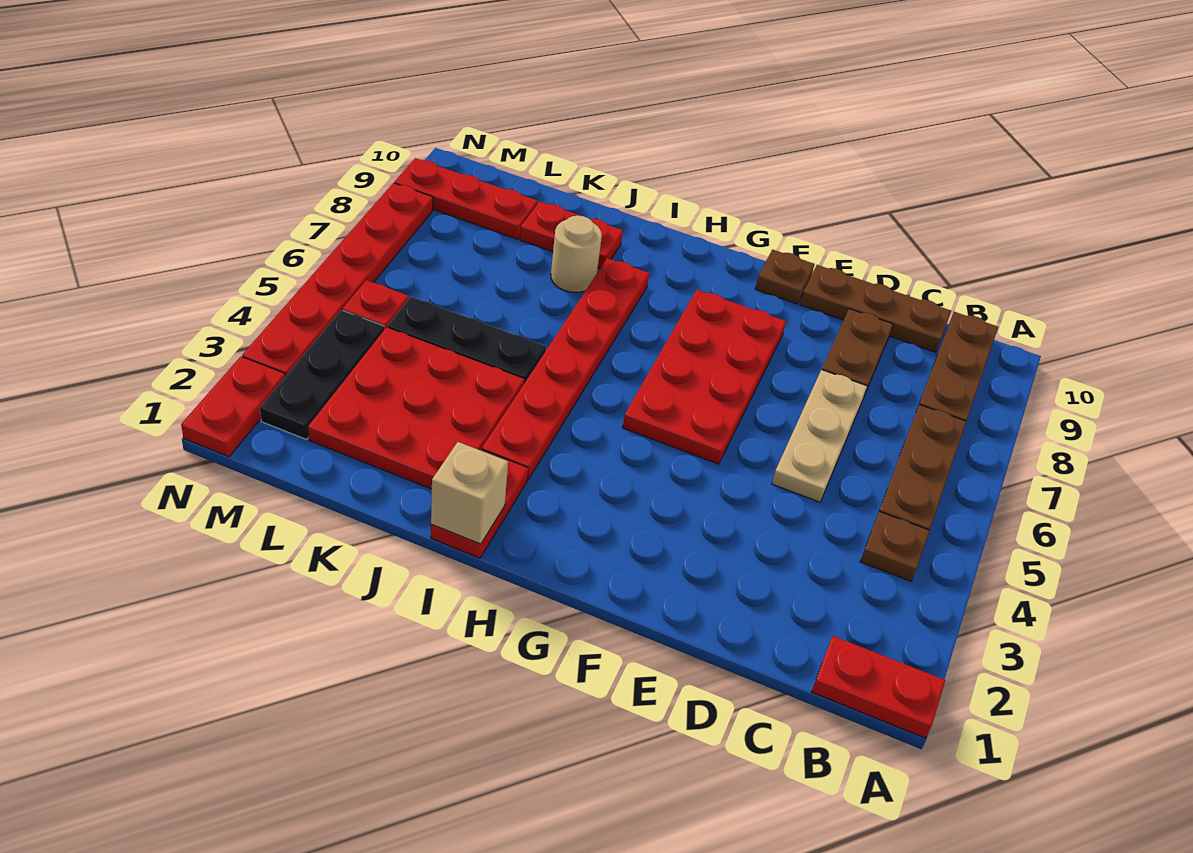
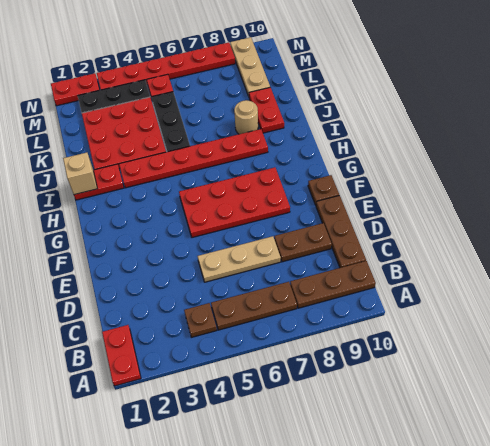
red plate L9:N9 level 1 -> tan plate L9:N9 level 1

